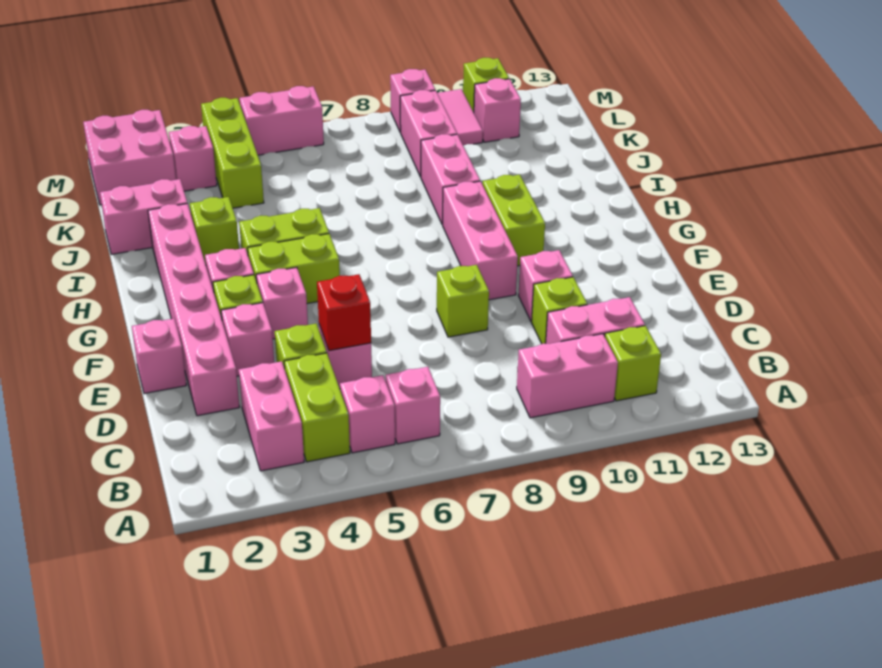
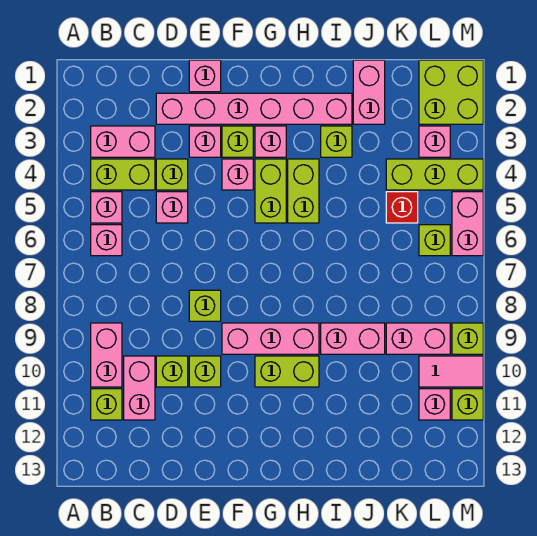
red brick D5 level 2 -> red brick K5 level 1
pink brick E10 level 1 -> lime brick E10 level 1
pink brick L1:M2 level 1 -> lime brick L1:M2 level 1
none -> lime brick L6 level 1
pink brick M9 level 1 -> lime brick M9 level 1

